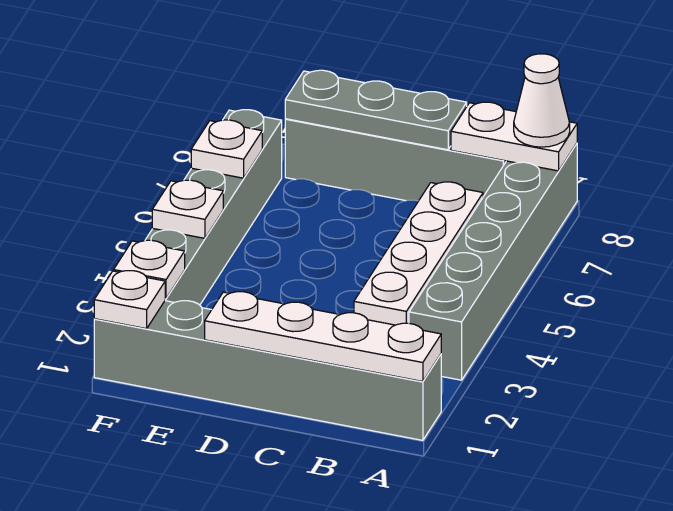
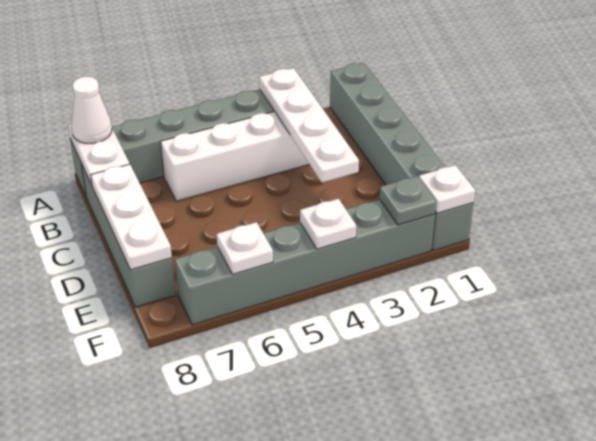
white plate A1:D1 level 2 -> white plate A3:D3 level 2
grey plate C8:E8 level 2 -> white plate C8:E8 level 2
white plate F2 level 2 -> grey plate F2 level 2

